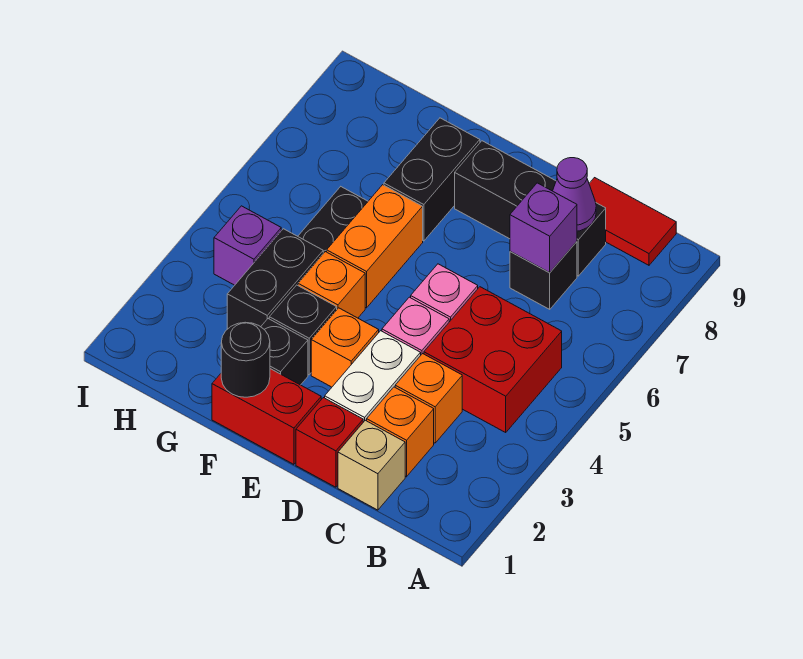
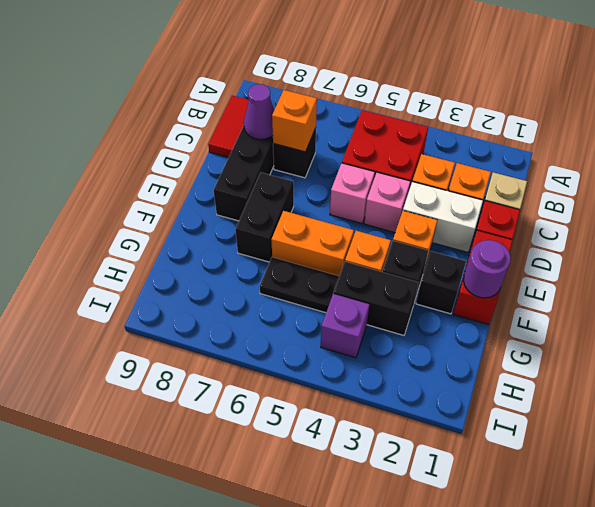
purple brick C7 level 2 -> orange brick C7 level 2
black round brick F1 level 2 -> purple round brick F1 level 2
black brick F7:F8 level 1 -> black brick E7:F7 level 1

